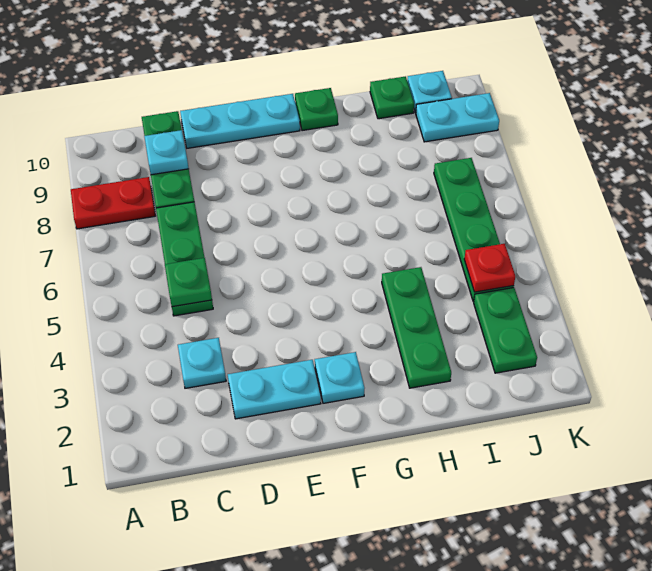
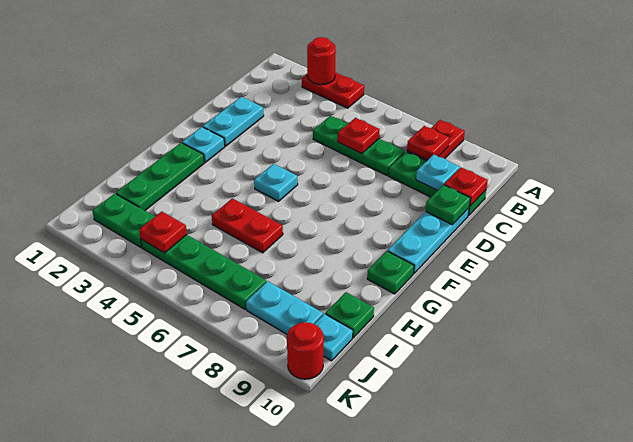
none -> red plate A3:A4 level 1
none -> red round brick A3 level 2
none -> red plate B8 level 2
cyan plate C3 level 1 -> cyan plate F5 level 1
green plate C5 level 2 -> green plate D10 level 2
none -> red plate C6 level 2
none -> red plate C10 level 2
green plate H2:H4 level 1 -> green plate G2:I2 level 1
none -> red plate H5:H6 level 1
cyan plate J9:K9 level 1 -> cyan plate J8:J9 level 1
none -> red round brick K10 level 1

